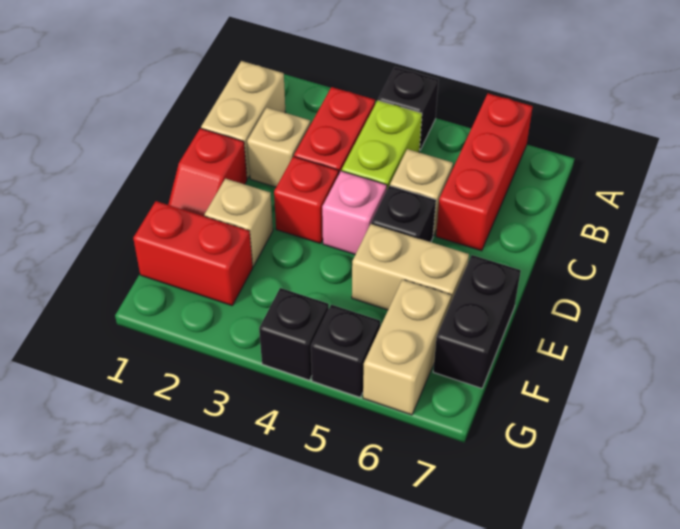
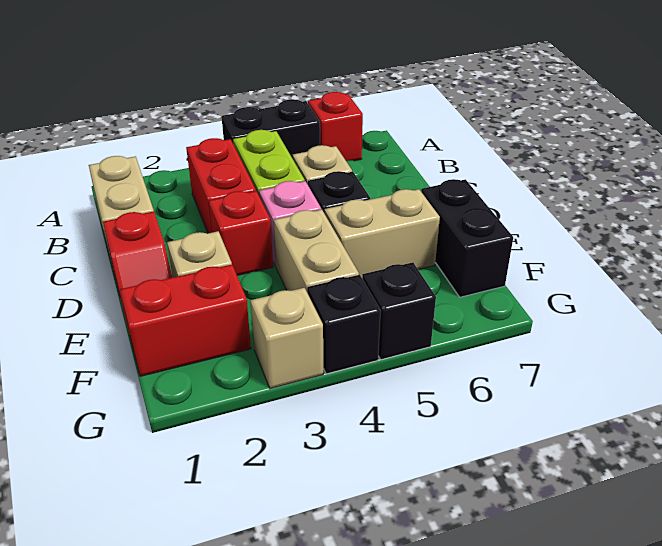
black brick A4 level 1 -> black brick A4:A5 level 1
red brick A6:C6 level 1 -> red brick A6 level 1
tan brick C2 level 1 -> tan brick G3 level 1
tan brick F6:G6 level 1 -> tan brick E4:F4 level 1

